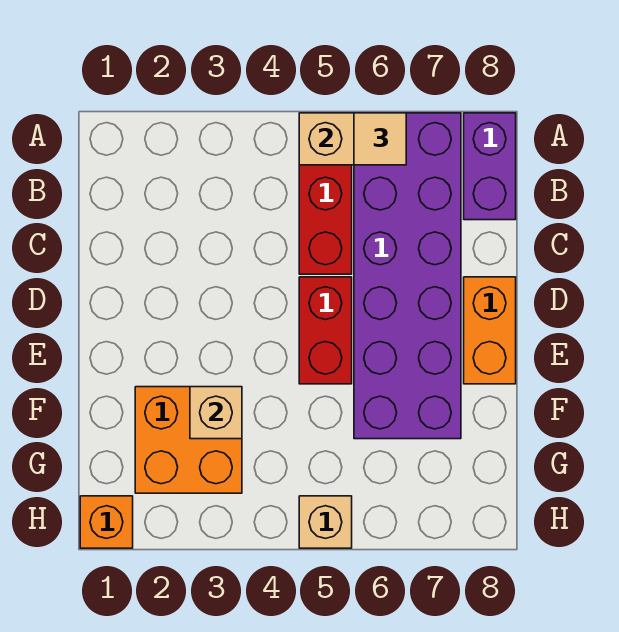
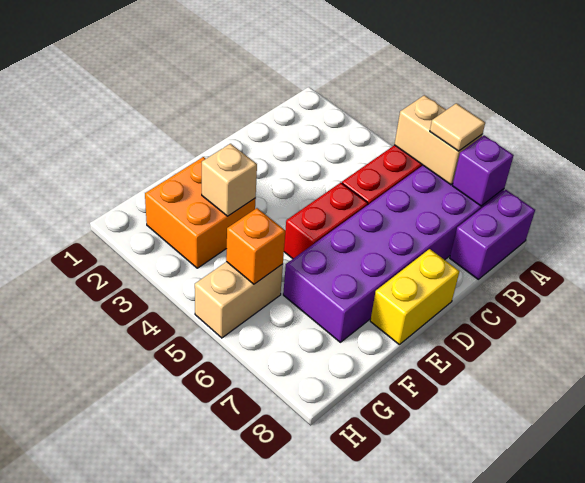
none -> purple brick A7 level 2
orange brick D8:E8 level 1 -> yellow brick D8:E8 level 1
orange brick H1 level 1 -> orange brick G5 level 2
tan brick H5 level 1 -> tan brick G5:H5 level 1

